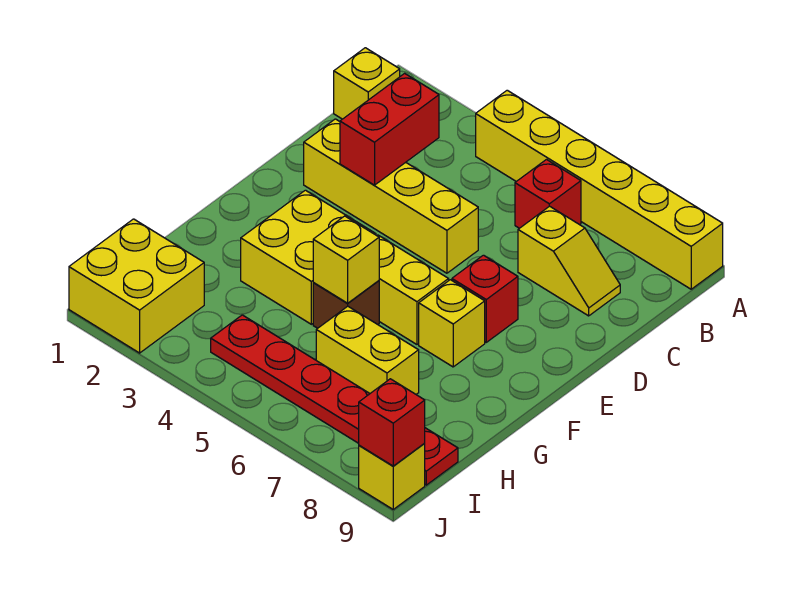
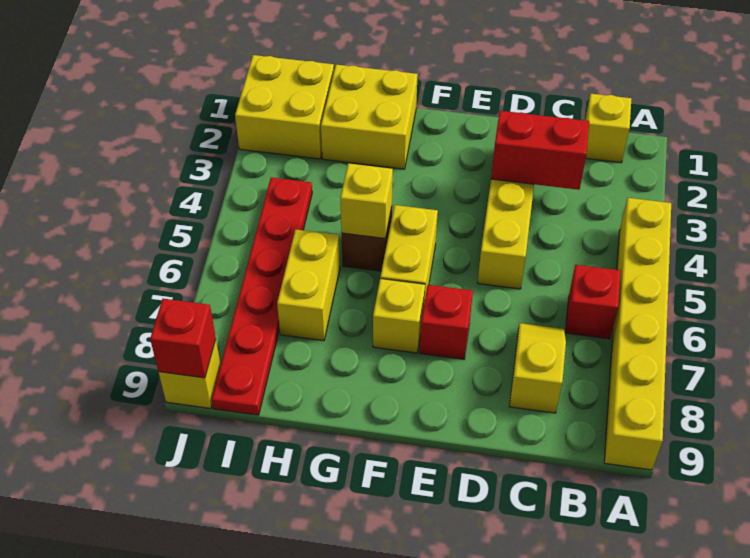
yellow slope C7:C8 level 1 top 7 -> yellow slope C7:C8 level 1 top 8
yellow brick F3:G4 level 1 -> yellow brick G1:H2 level 1

